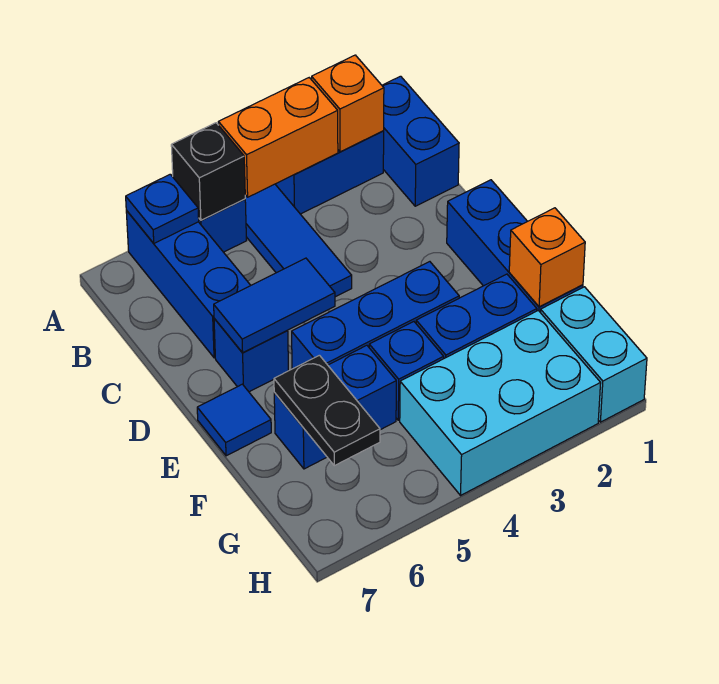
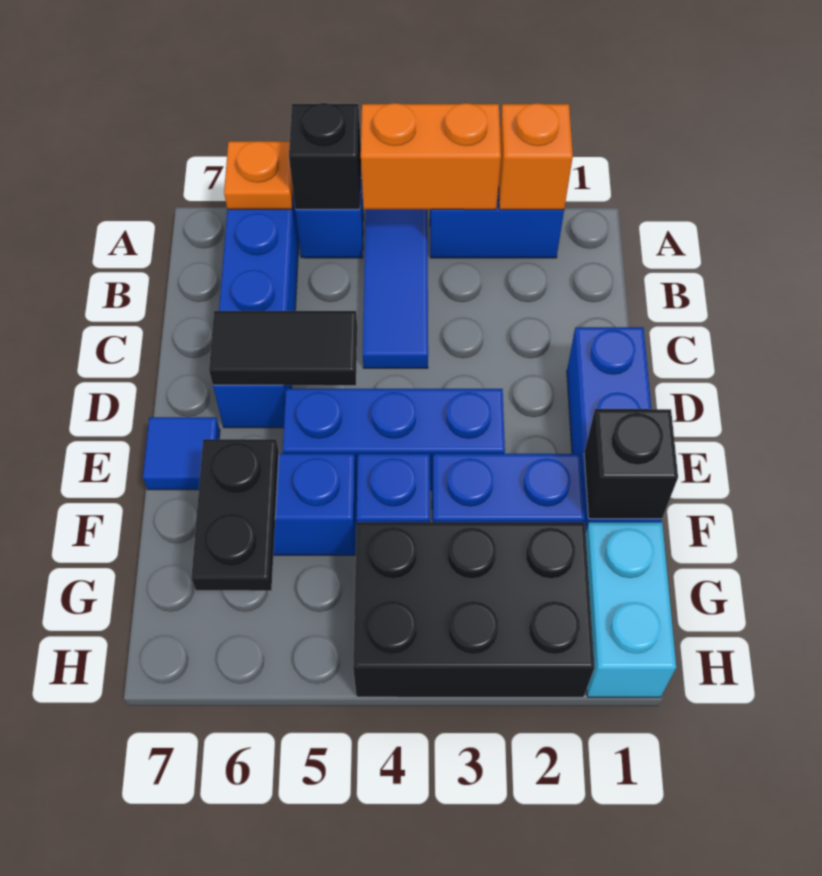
blue brick A1:B1 level 1 -> none
blue plate A6 level 2 -> orange plate A6 level 2
blue tile D5:D6 level 2 -> black tile D5:D6 level 2
orange brick F1 level 2 -> black brick F1 level 2
cyan brick G2:H4 level 1 -> black brick G2:H4 level 1

